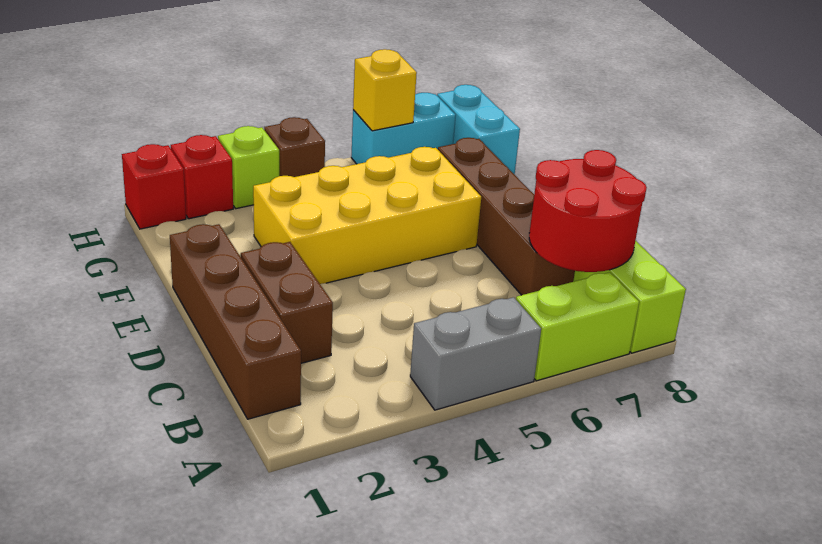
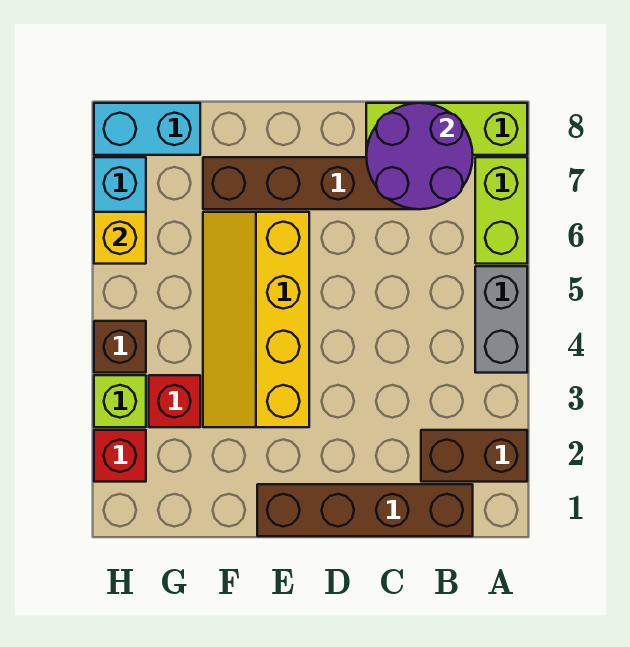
red round brick B7:C8 level 2 -> purple round brick B7:C8 level 2
brown brick C2:D2 level 1 -> brown brick A2:B2 level 1
yellow brick E3:F6 level 1 -> yellow slope E3:F6 level 1 top E
red brick H1 level 1 -> red brick G3 level 1

